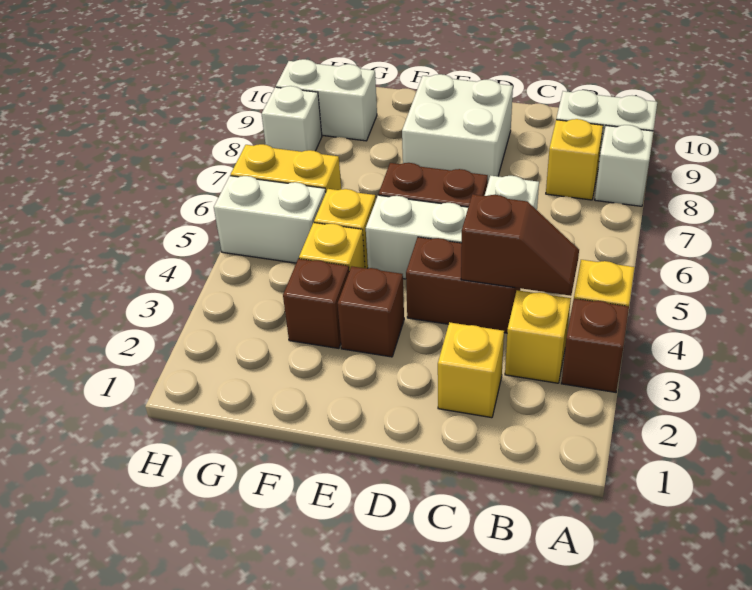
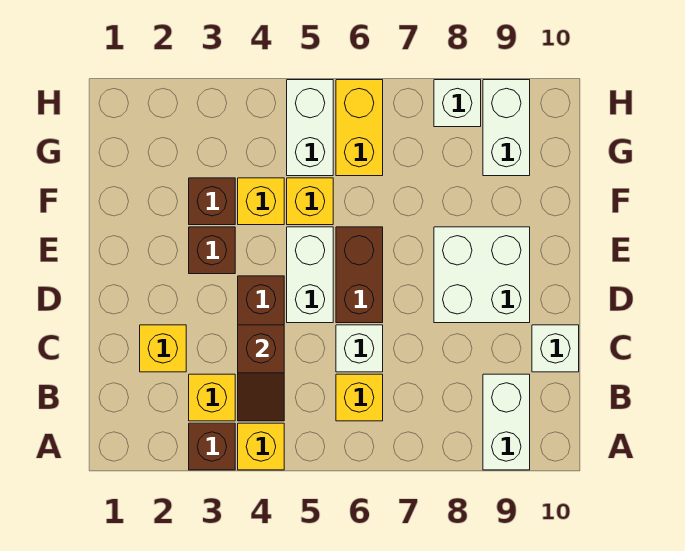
white brick A8 level 1 -> white brick C10 level 1
yellow brick B8 level 1 -> yellow brick B6 level 1

